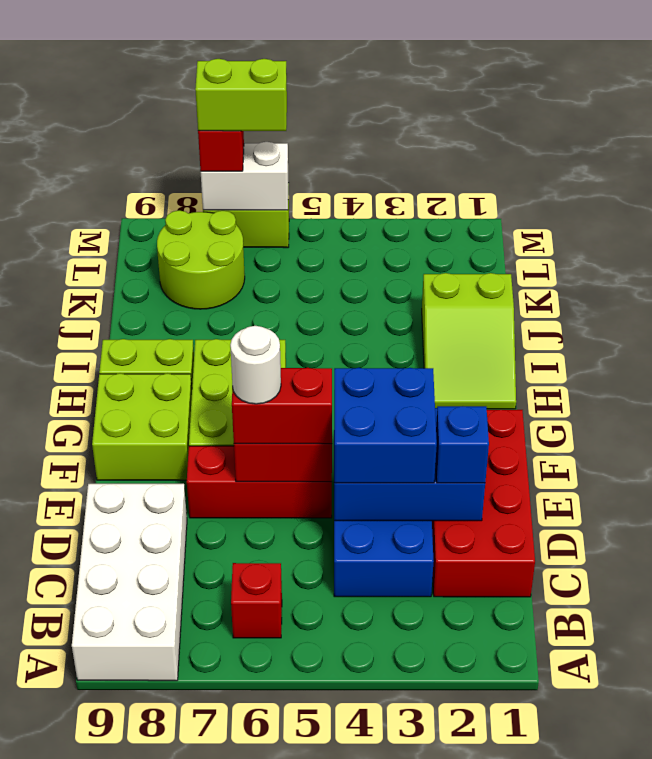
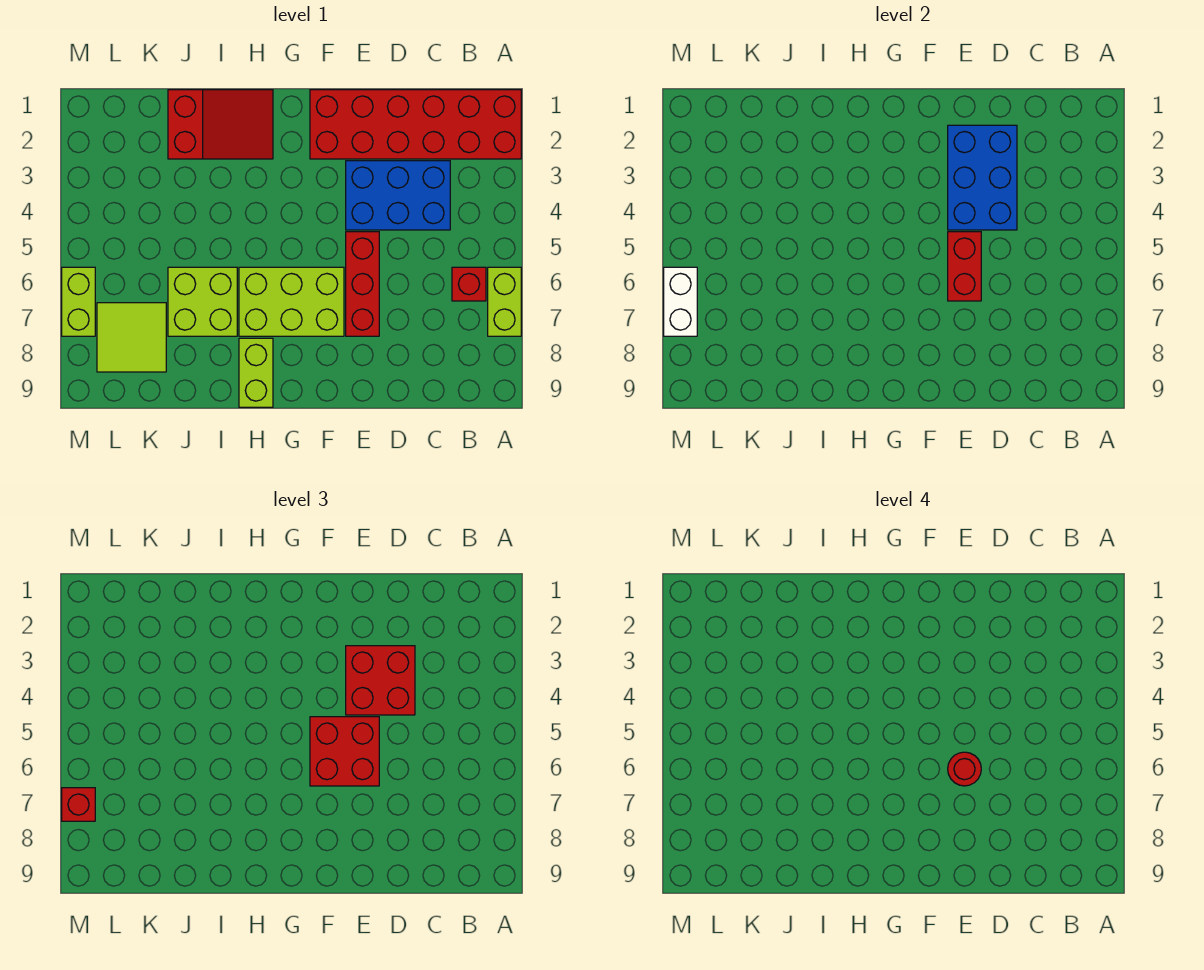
white brick A8:D9 level 1 -> none
red brick C1:F2 level 1 -> red brick A1:F2 level 1
blue brick D2 level 3 -> none
blue brick D3:E4 level 3 -> red brick D3:E4 level 3
red brick E5:E6 level 3 -> red brick E5:F6 level 3
white round brick E6 level 4 -> red round brick E6 level 4
lime brick F8:G9 level 1 -> lime brick I6:J7 level 1
lime slope H1:J2 level 1 top J -> red slope H1:J2 level 1 top J
lime round brick K7:L8 level 1 -> lime tile K7:L8 level 1
lime brick M6:M7 level 4 -> lime brick A6:A7 level 1

